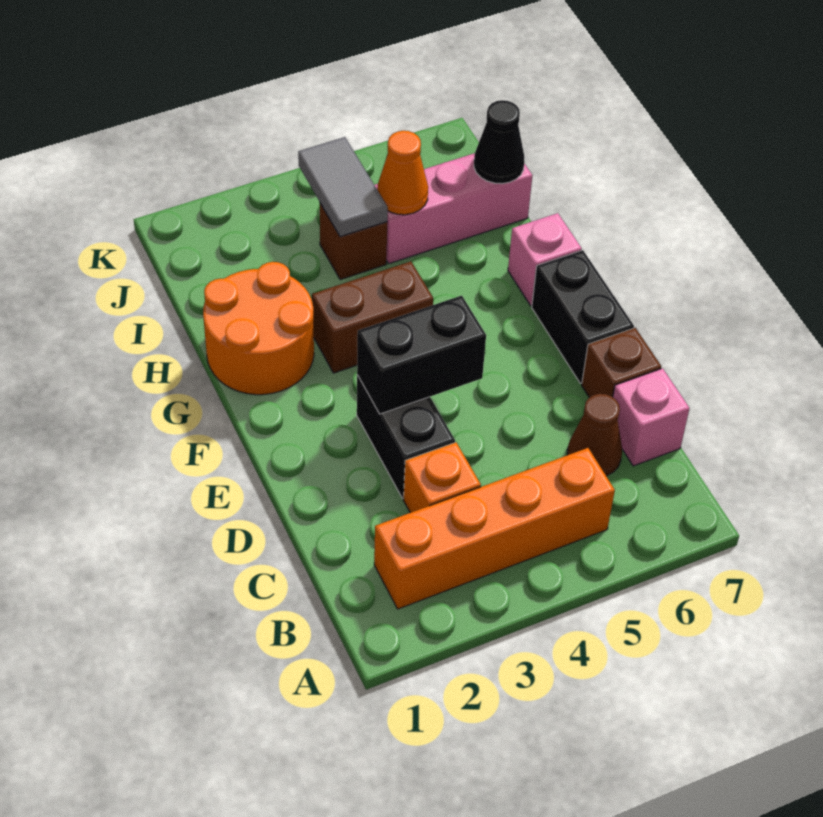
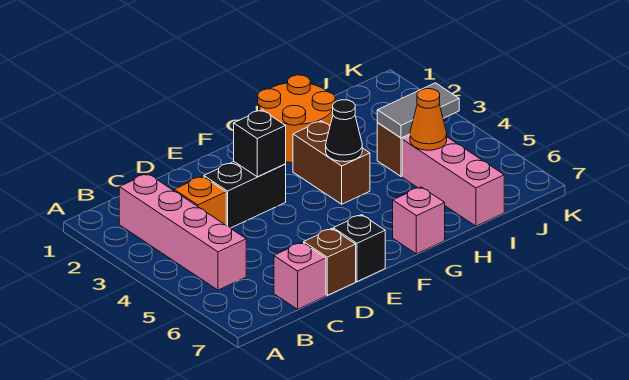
orange brick B2:B5 level 1 -> pink brick B2:B5 level 1
brown cone C6 level 1 -> none
black brick E3:E4 level 2 -> black brick E3 level 2
black brick E7:F7 level 1 -> black brick E7 level 1
black cone I7 level 2 -> black cone G4 level 2

